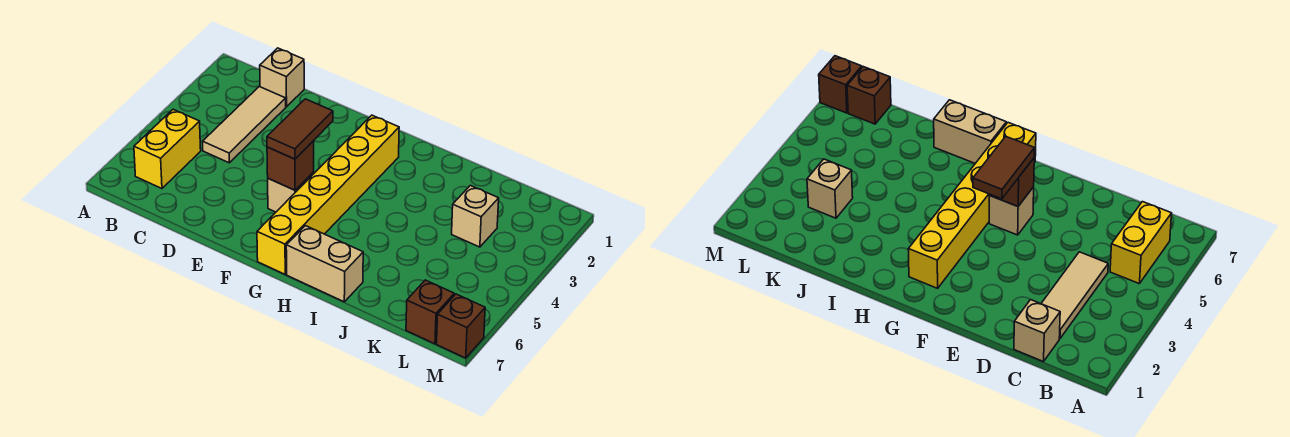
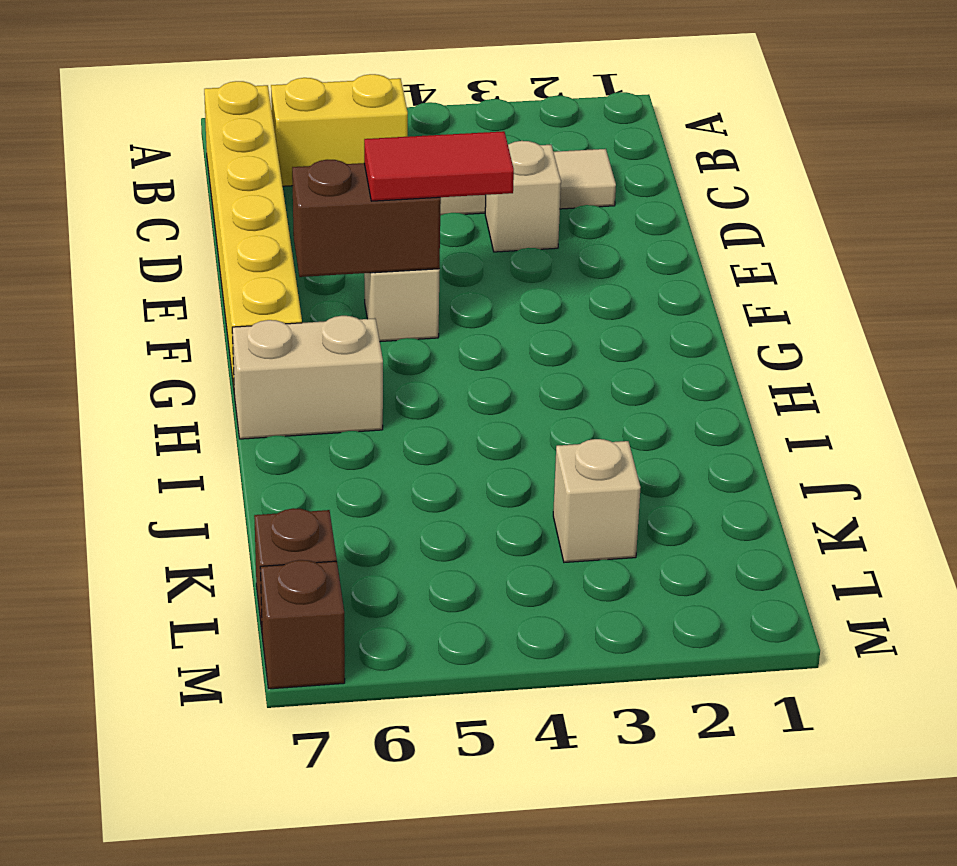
tan brick C1 level 1 -> tan brick D3 level 1
brown tile F4:F5 level 3 -> red tile F4:F5 level 3
brown brick F5 level 2 -> brown brick F5:F6 level 2
yellow brick G2:G7 level 1 -> yellow brick B7:G7 level 1
tan brick H7:I7 level 1 -> tan brick H6:H7 level 1

